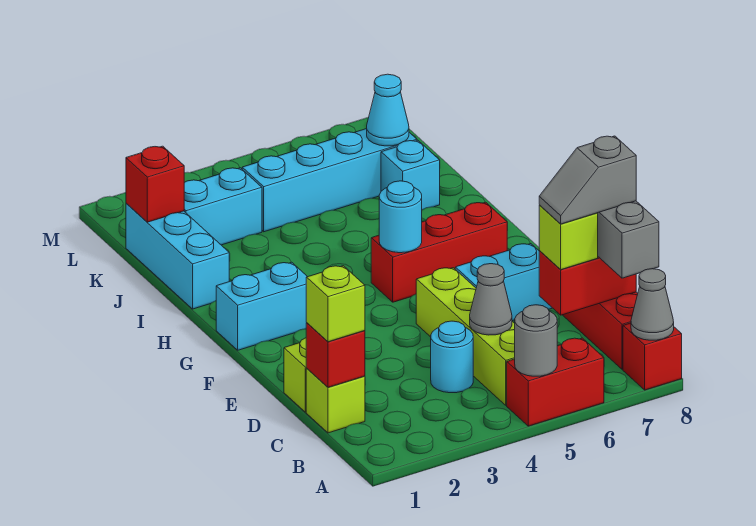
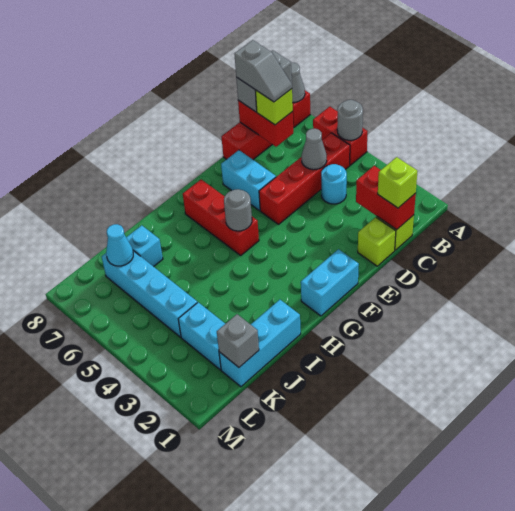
lime brick B5:E5 level 1 -> red brick B5:E5 level 1
red brick C1 level 2 -> red brick C1:C2 level 2
cyan brick G1:G2 level 1 -> cyan brick F1:G1 level 1
cyan round brick G5 level 2 -> grey round brick G5 level 2
red brick K1 level 2 -> grey brick K1 level 2

